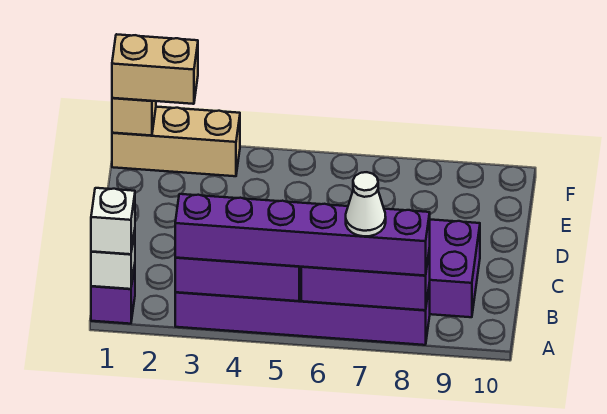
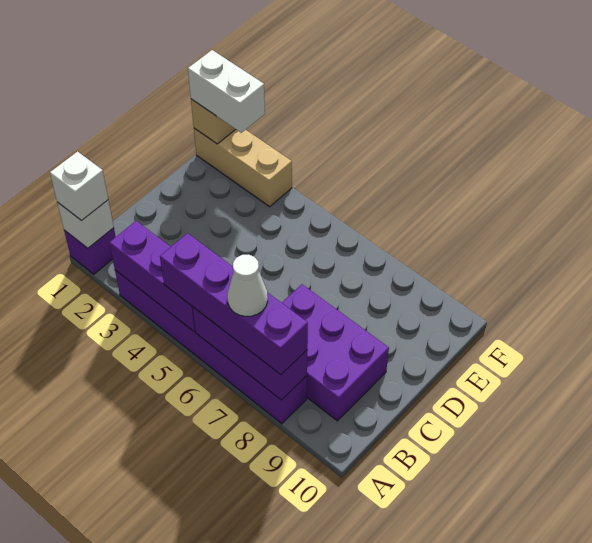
purple brick A3:A8 level 3 -> purple brick A5:A8 level 3
tan brick F1:F2 level 3 -> white brick F1:F2 level 3

